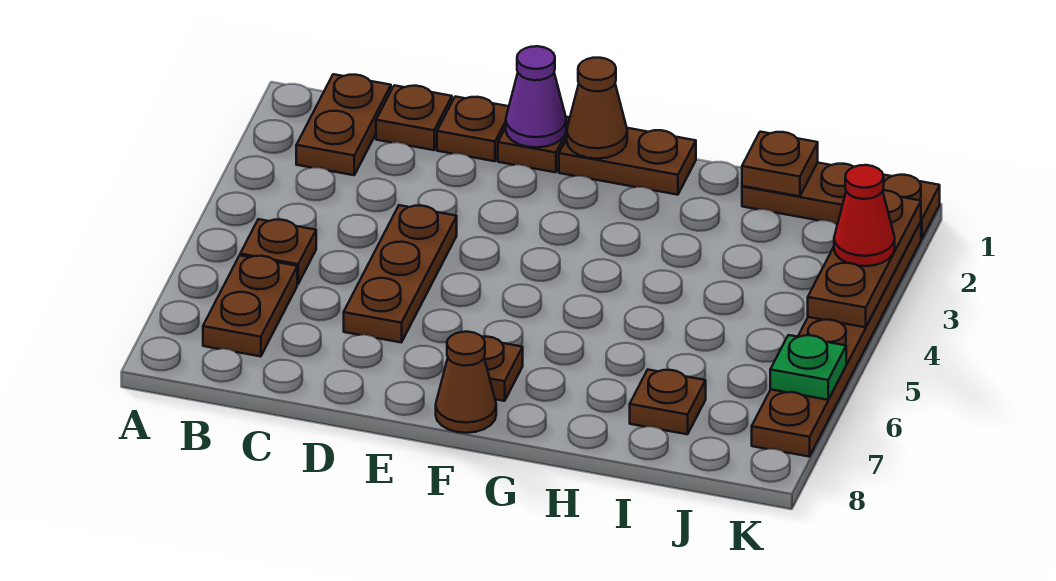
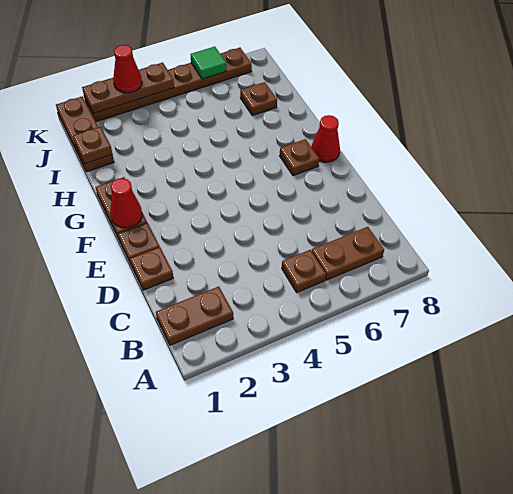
brown plate C1 level 1 -> none
brown plate D4:D6 level 1 -> none
purple cone E1 level 2 -> none
brown cone F1 level 2 -> red cone F1 level 2
brown cone F8 level 1 -> red cone F8 level 1
green plate K6 level 2 -> green tile K6 level 2

